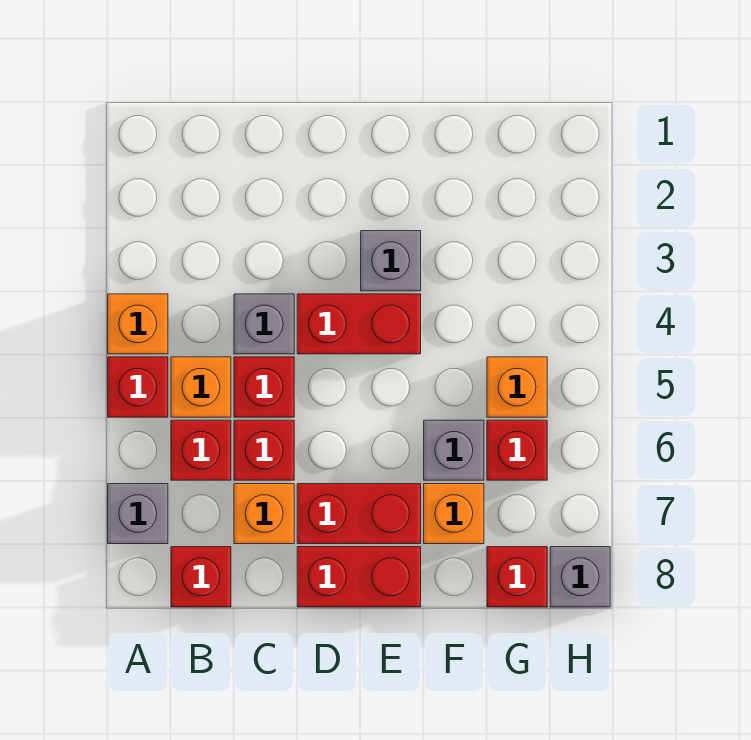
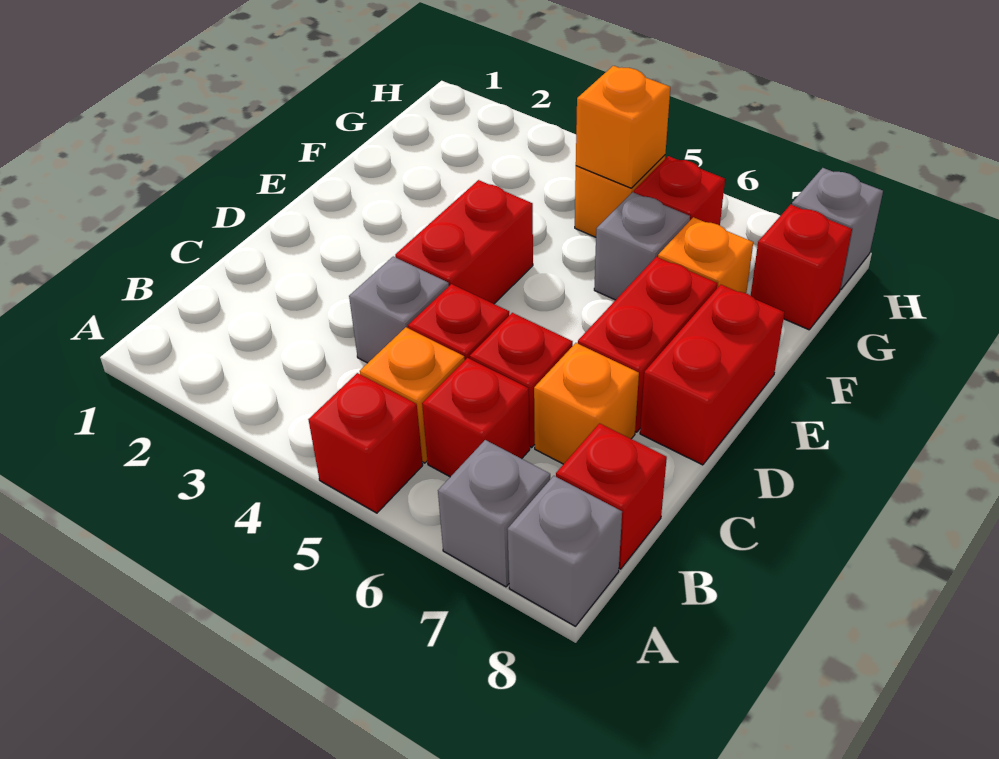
orange brick A4 level 1 -> orange brick G5 level 2
grey brick E3 level 1 -> grey brick A8 level 1

